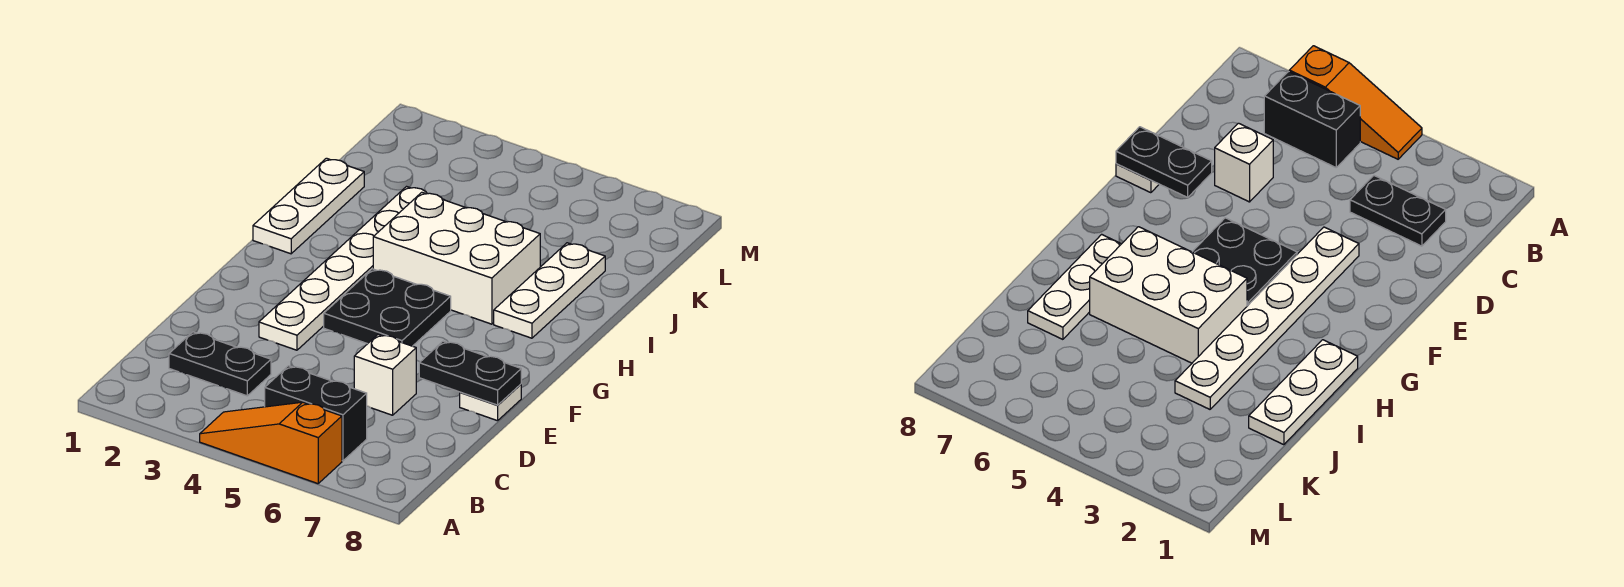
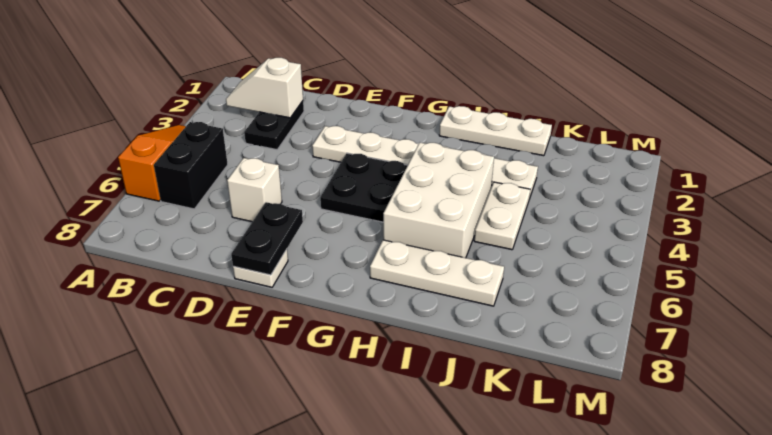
none -> white slope B2:C2 level 2 top C
none -> white plate J4:J5 level 1

